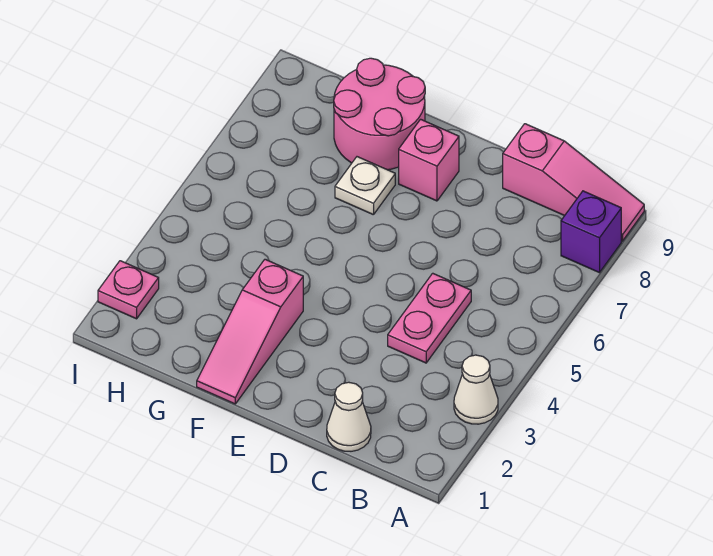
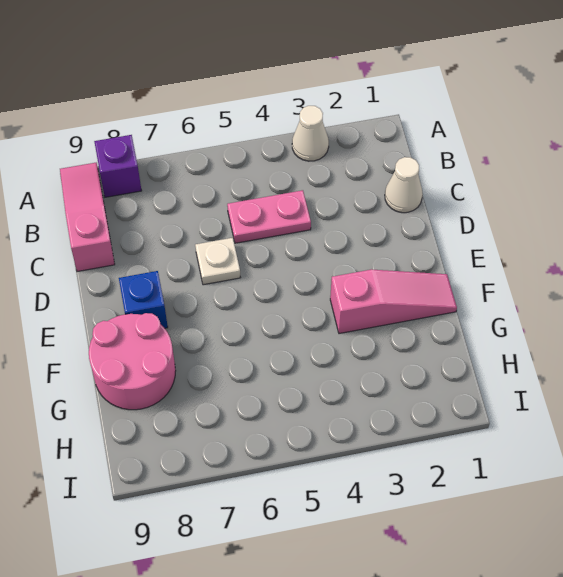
pink brick E8 level 1 -> blue brick E8 level 1
white plate F7 level 1 -> white plate D6 level 1
pink plate I2 level 1 -> none

